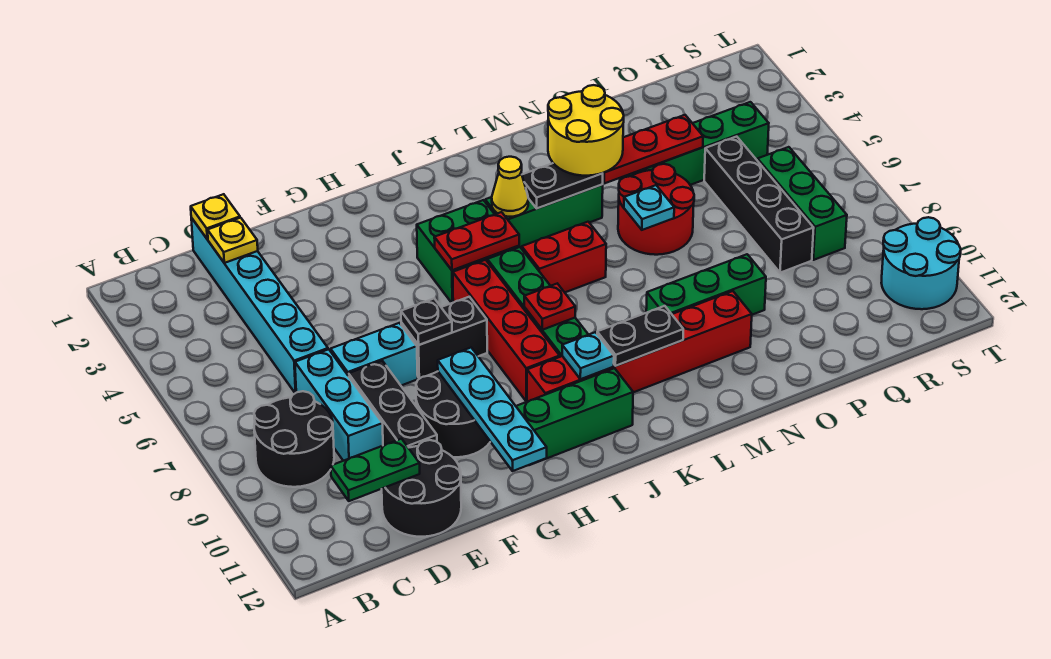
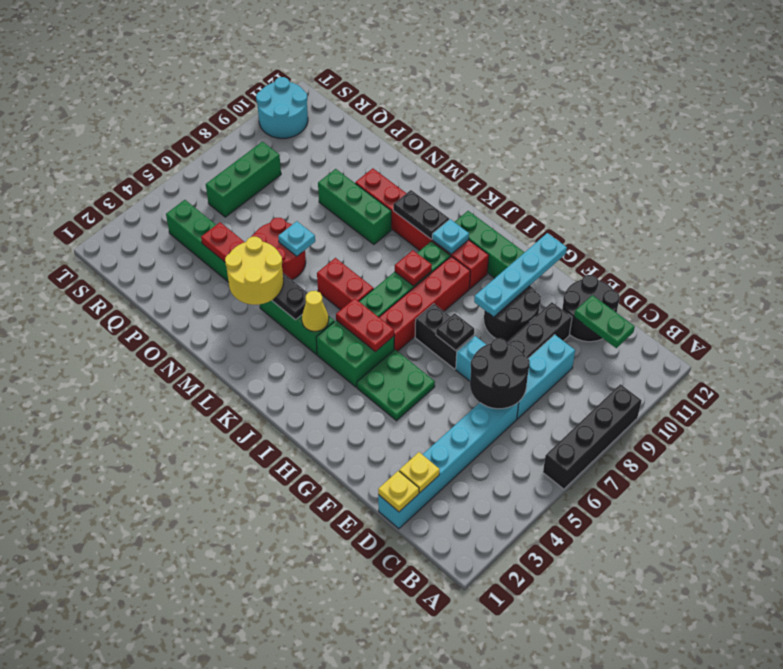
black round brick B8:C9 level 1 -> black round brick D6:E7 level 2
none -> green plate G4:H5 level 1
black brick Q5:Q8 level 1 -> black brick A6:A9 level 1

